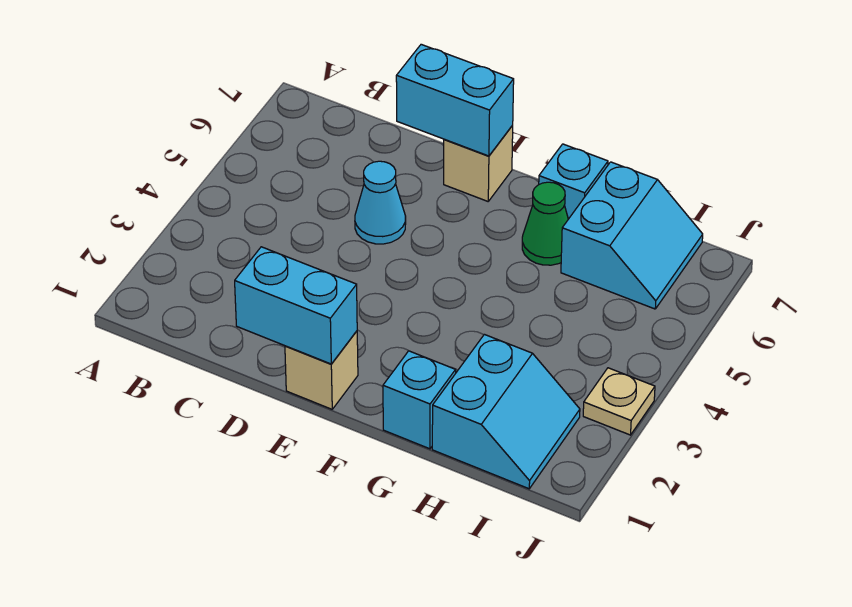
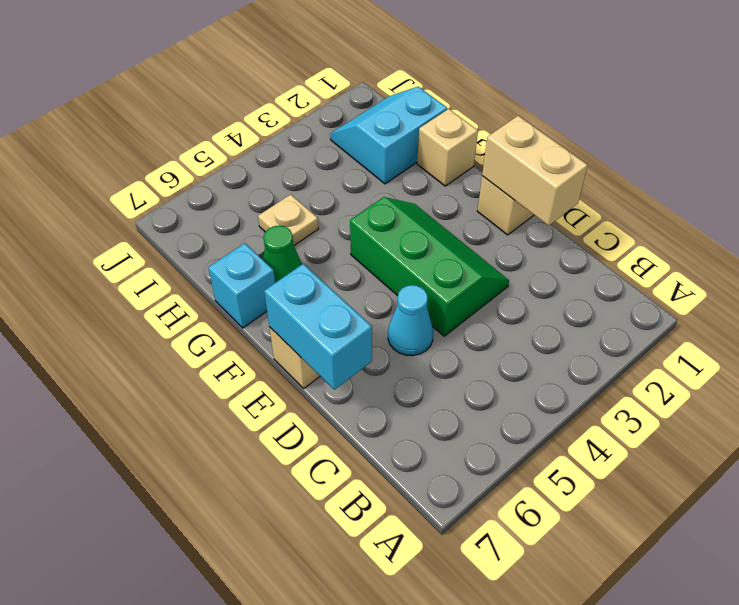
cyan brick D1:E1 level 2 -> tan brick D1:E1 level 2
none -> green slope D3:F4 level 1 top 4
cyan brick G1 level 1 -> tan brick G1 level 1
cyan slope H6:I7 level 1 top H -> none
tan plate J3 level 1 -> tan plate H5 level 1

